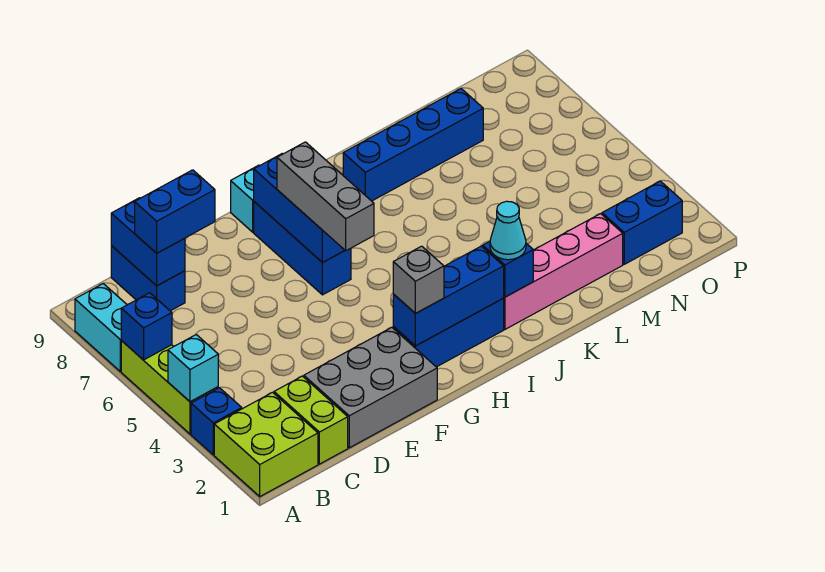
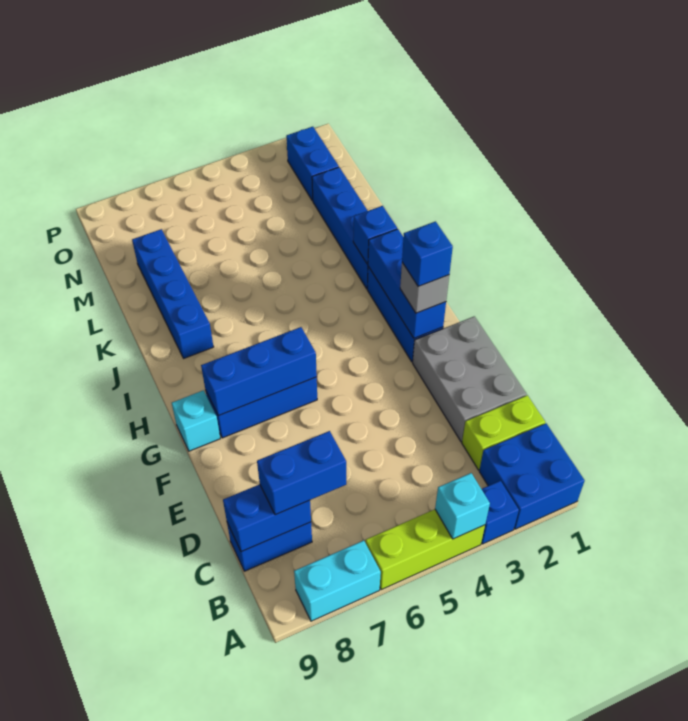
lime brick A1:B2 level 1 -> blue brick A1:B2 level 1
blue brick A6 level 2 -> blue brick G2 level 4
blue brick C8:D8 level 3 -> blue brick C7:C8 level 3
grey brick G5:G7 level 3 -> none
pink brick J2:M2 level 1 -> blue brick J2:M2 level 1
cyan cone J2 level 3 -> none

